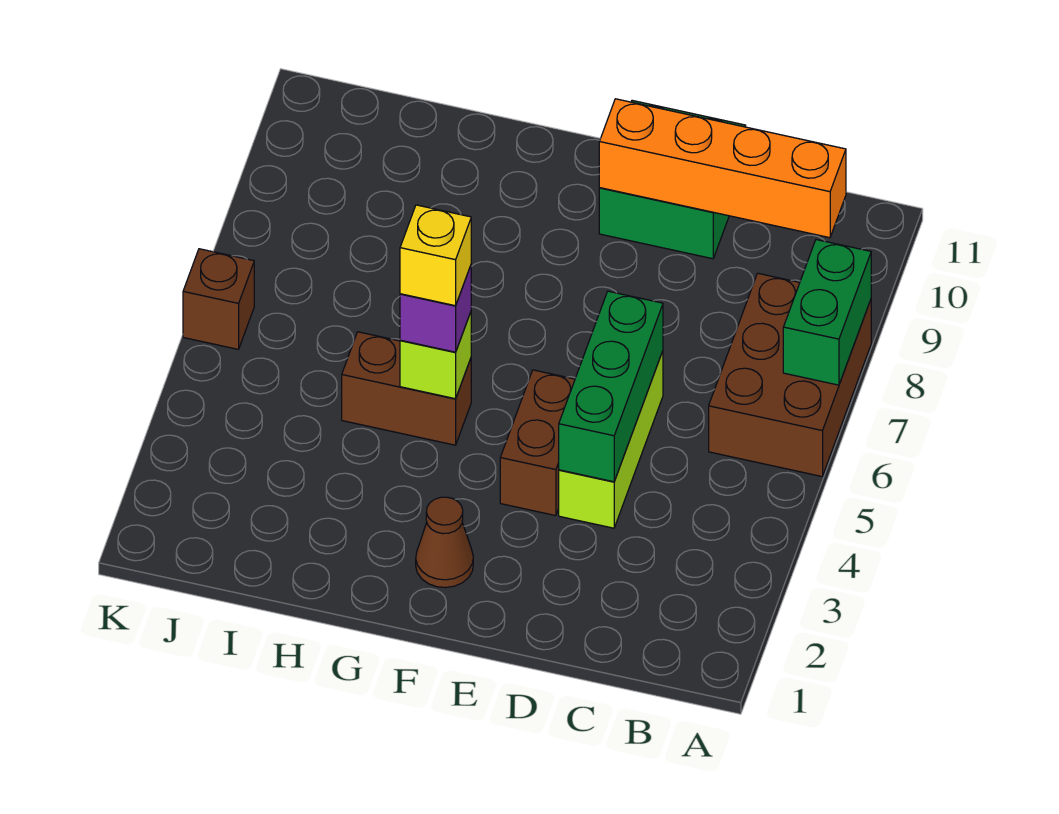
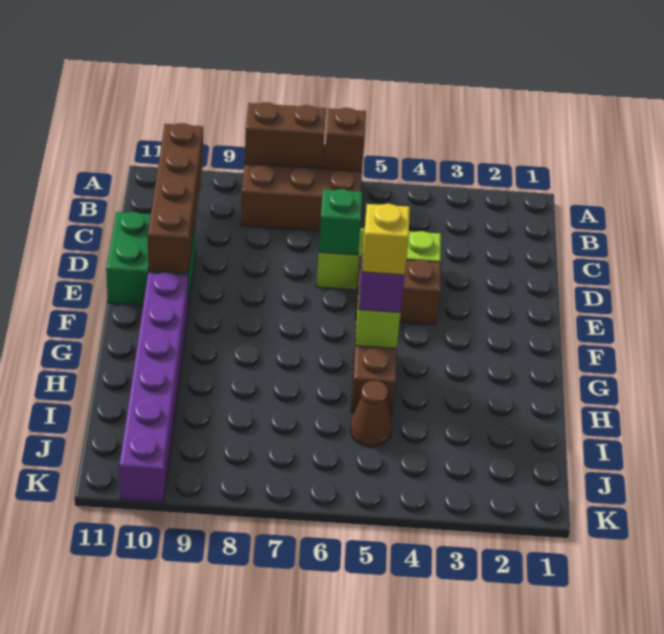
green brick A7:A8 level 2 -> brown brick A7:A8 level 2
orange brick B10:E10 level 2 -> brown brick B10:E10 level 2
green brick D4:D6 level 2 -> green brick D6 level 2
brown cone F2 level 1 -> brown cone I5 level 1
none -> purple brick F10:K10 level 1
brown brick K6 level 1 -> brown brick A6 level 2

